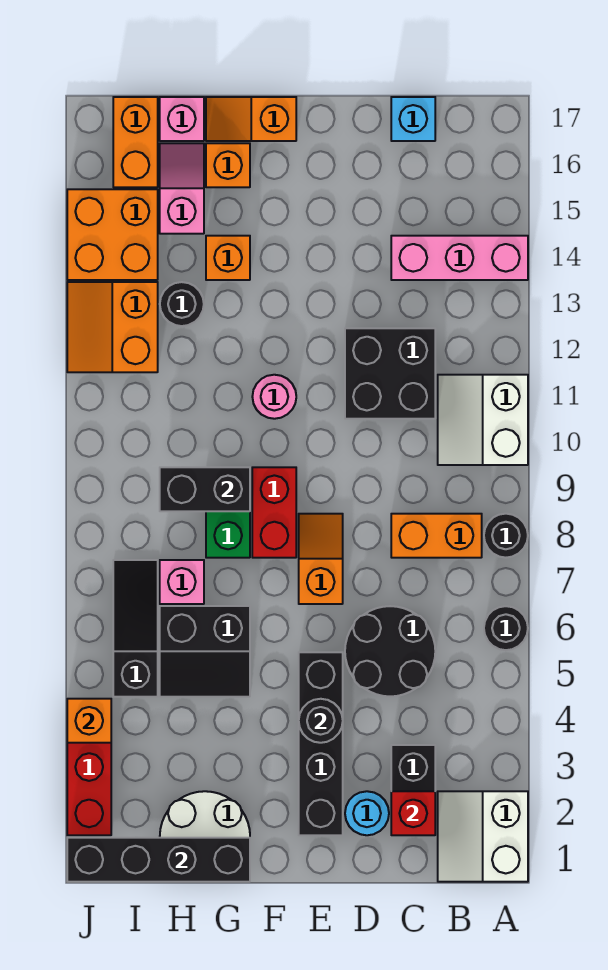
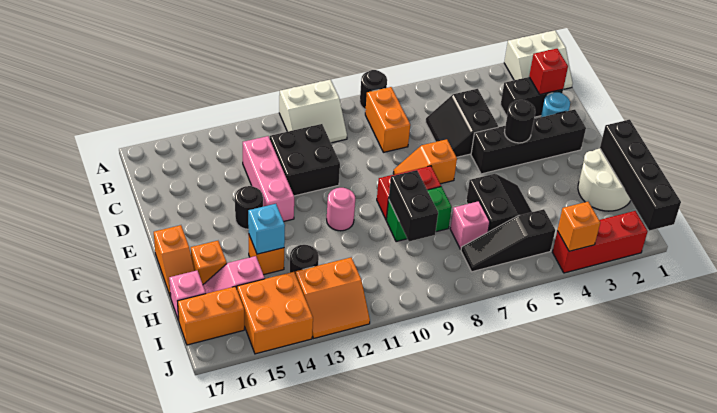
black round brick A6 level 1 -> black round brick E14 level 1
pink brick A14:C14 level 1 -> pink brick C13:E13 level 1
black round brick C5:D6 level 1 -> black slope C5:D6 level 1 top 5
cyan brick C17 level 1 -> cyan brick G14 level 2

